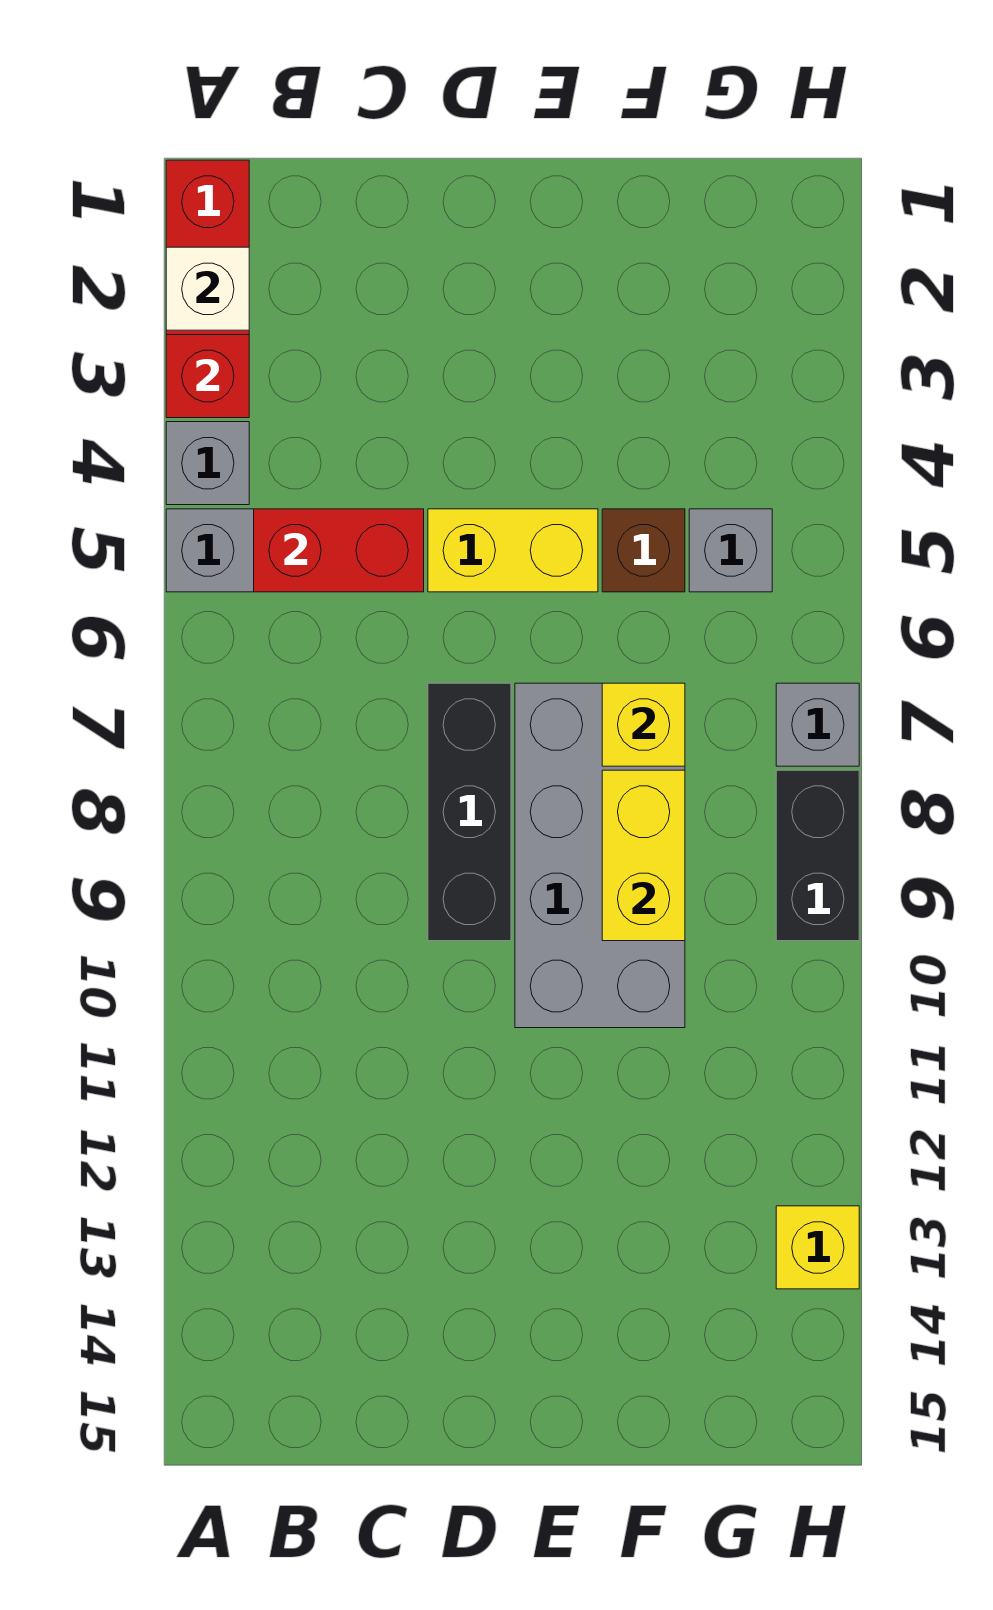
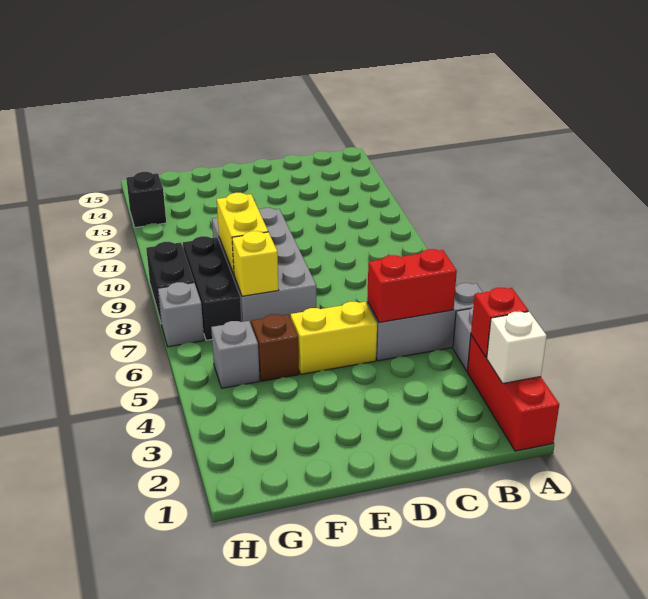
black brick D7:D9 level 1 -> black brick G7:G9 level 1
yellow brick H13 level 1 -> black brick H13 level 1

